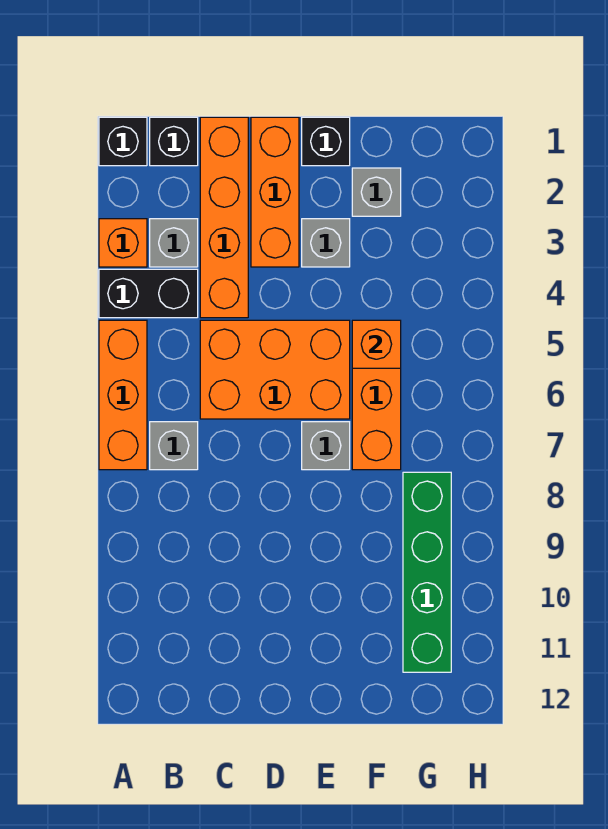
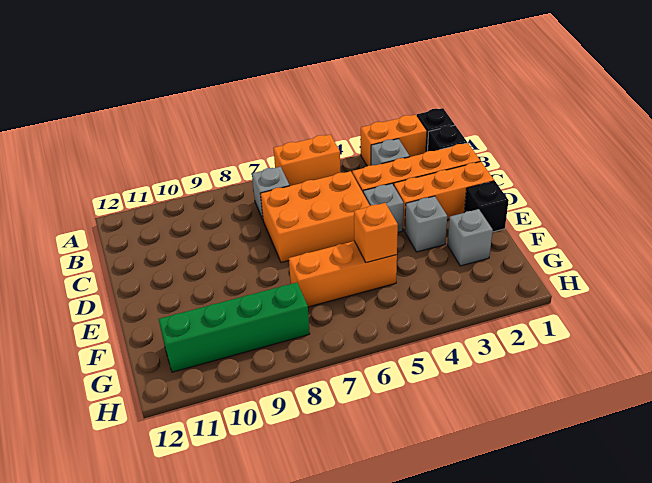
orange brick A3 level 1 -> orange brick A2:A3 level 1
black brick A4:B4 level 1 -> none
orange brick A5:A7 level 1 -> orange brick A5:A6 level 1
orange brick C5:E6 level 1 -> orange brick C5:D7 level 1
grey brick E7 level 1 -> grey brick D4 level 1

